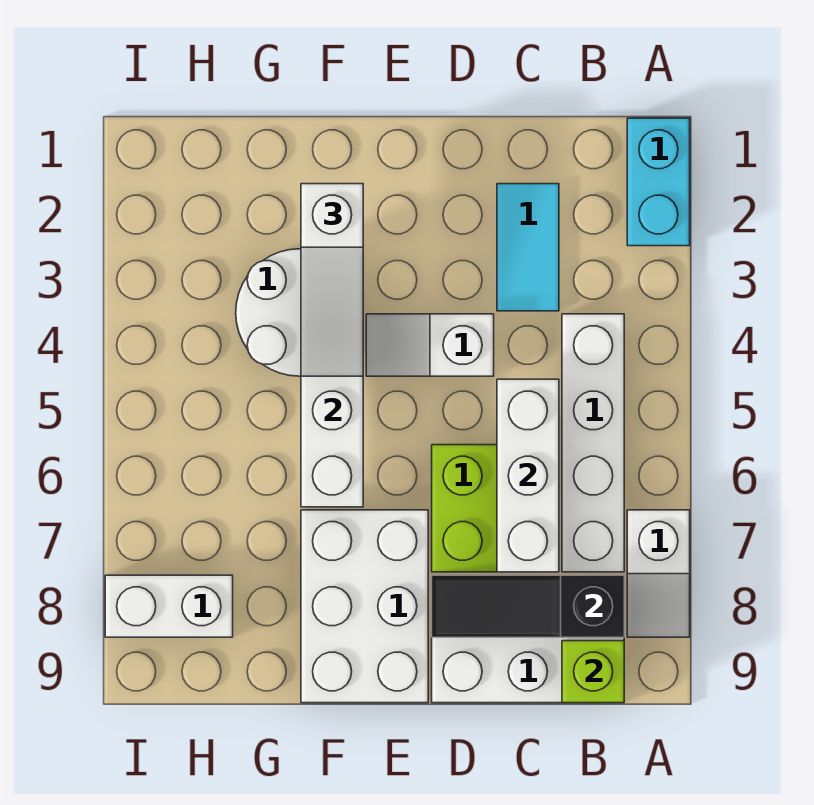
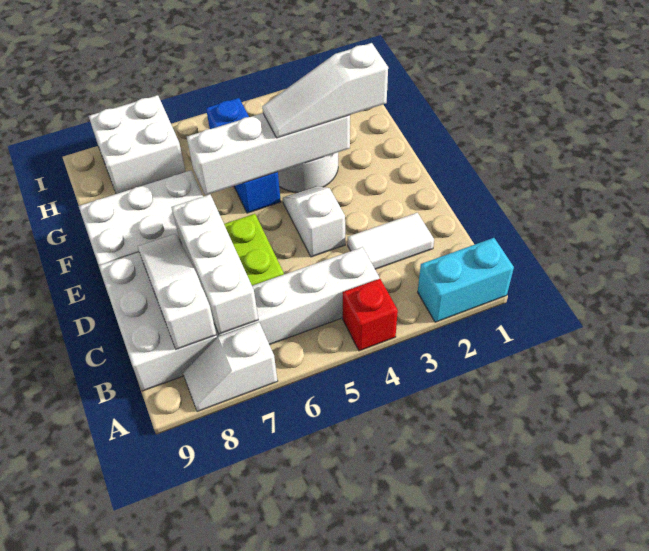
none -> red brick A4 level 1
black slope B8:D8 level 2 top B -> white slope B8:D8 level 2 top B
lime brick B9 level 2 -> none
cyan tile C2:C3 level 1 -> white tile C2:C3 level 1
white brick C5:C7 level 2 -> white brick B7:D7 level 2
none -> blue brick F5:H5 level 1
white brick H8:I8 level 1 -> white brick H7:I8 level 1

